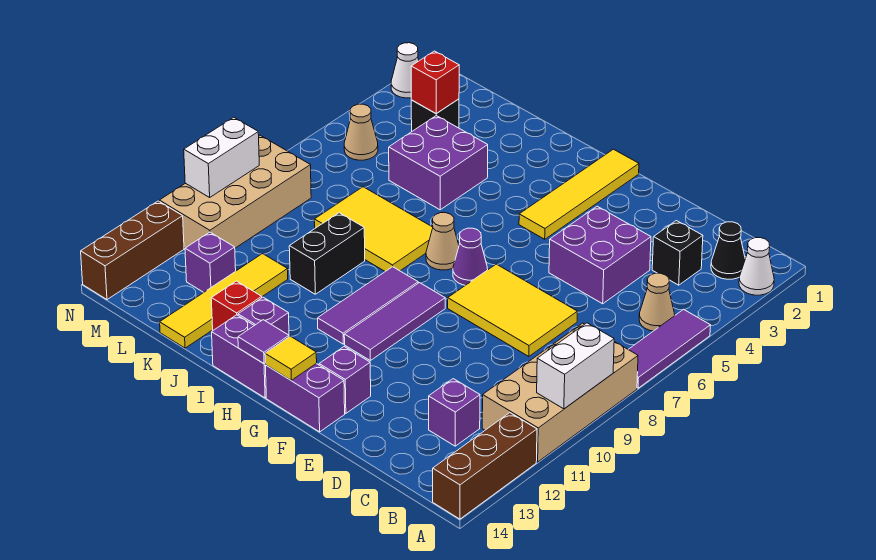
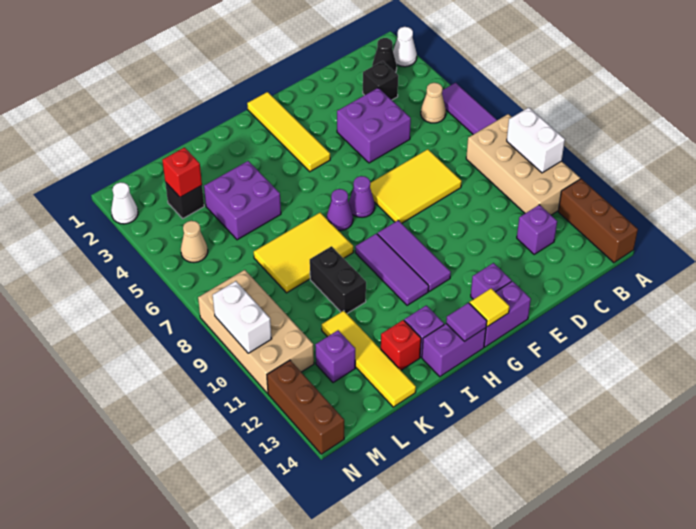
tan cone H7 level 1 -> purple cone H7 level 1

